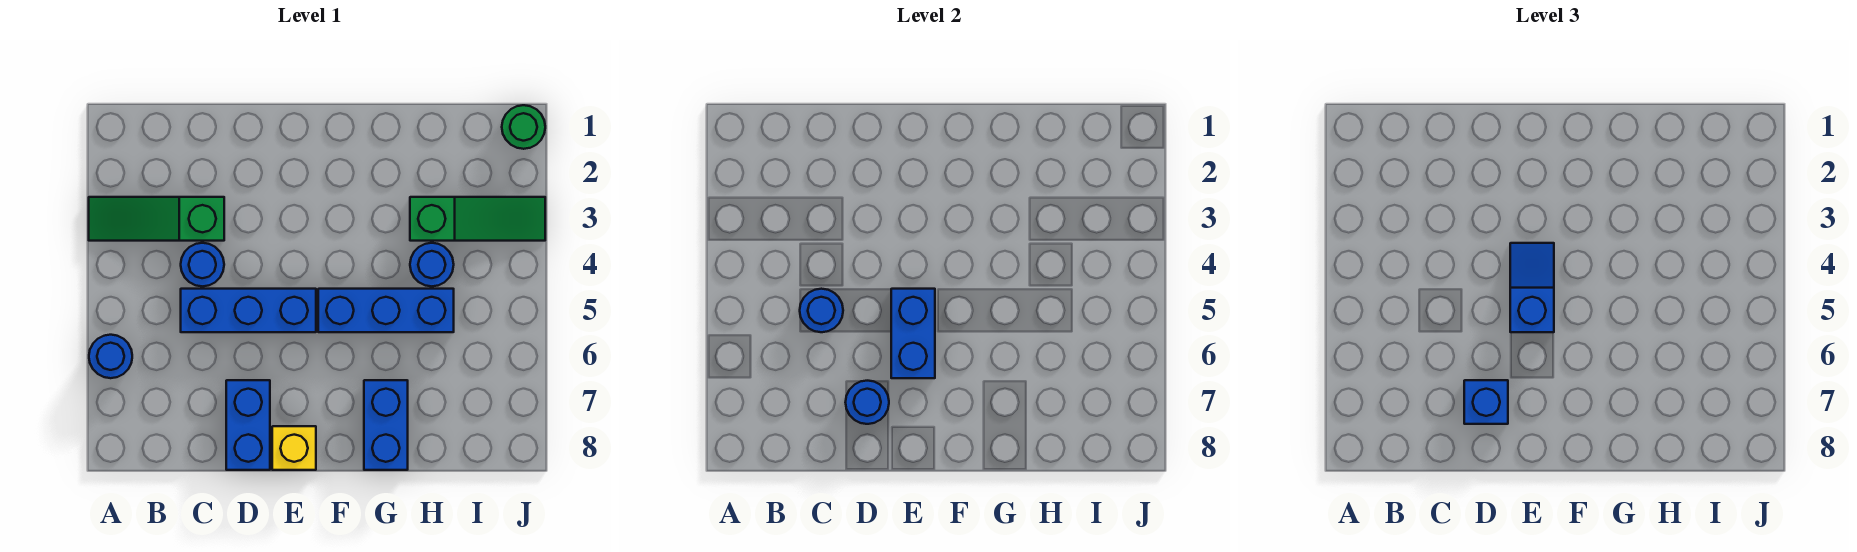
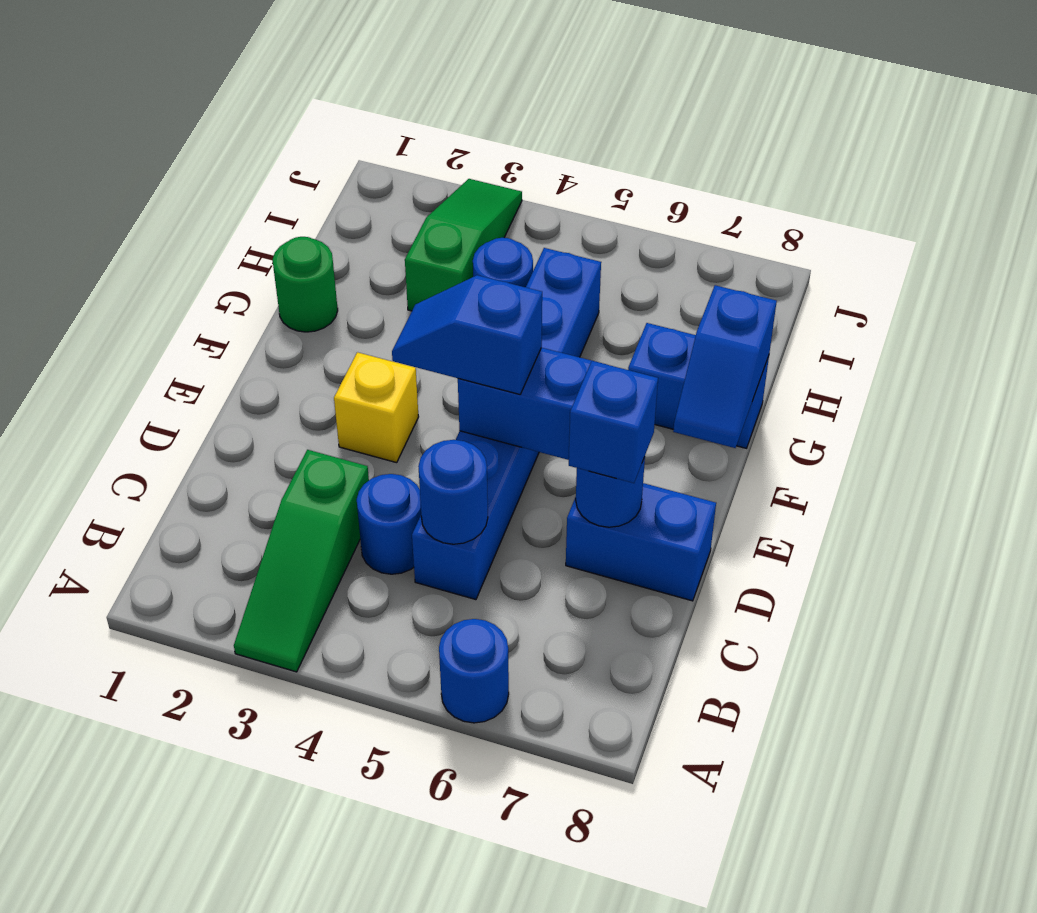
yellow brick E8 level 1 -> yellow brick E3 level 1
none -> blue slope F8:G8 level 2 top G
green round brick J1 level 1 -> green round brick G1 level 1

